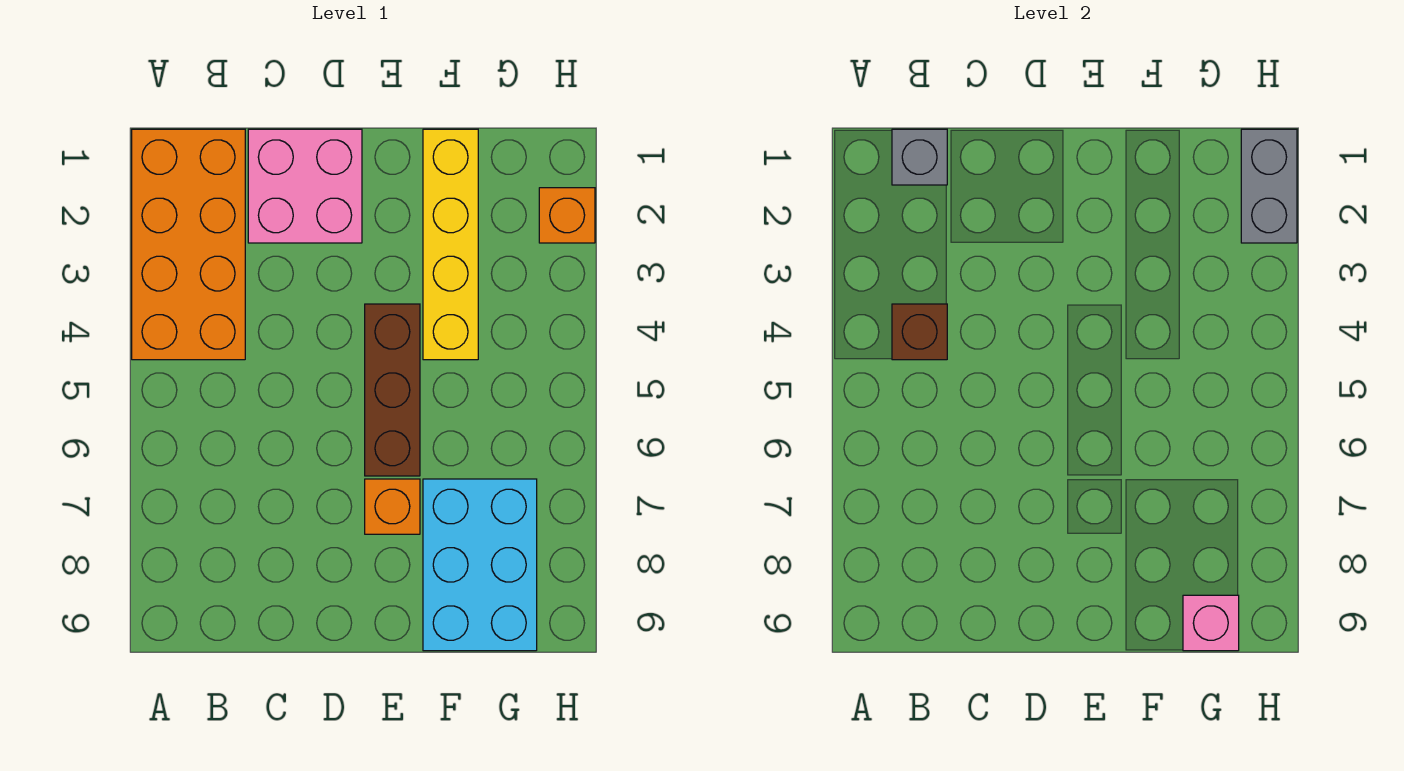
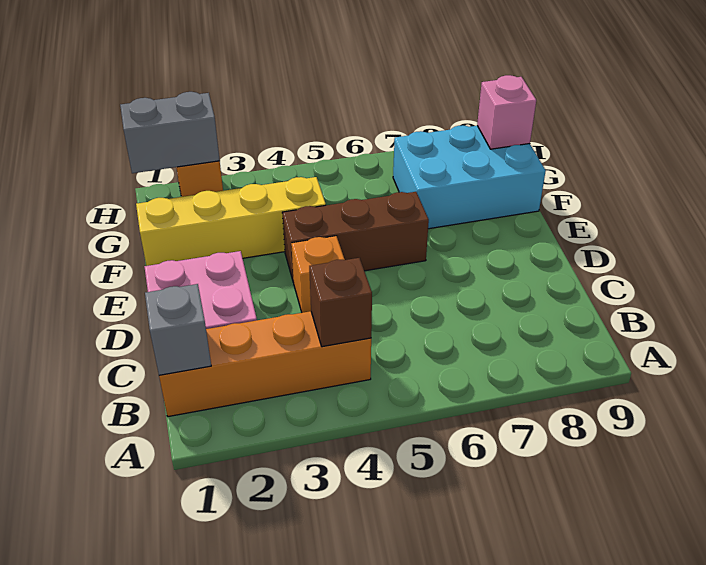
orange brick A1:B4 level 1 -> orange brick B1:B4 level 1
orange brick E7 level 1 -> orange brick D4 level 1

